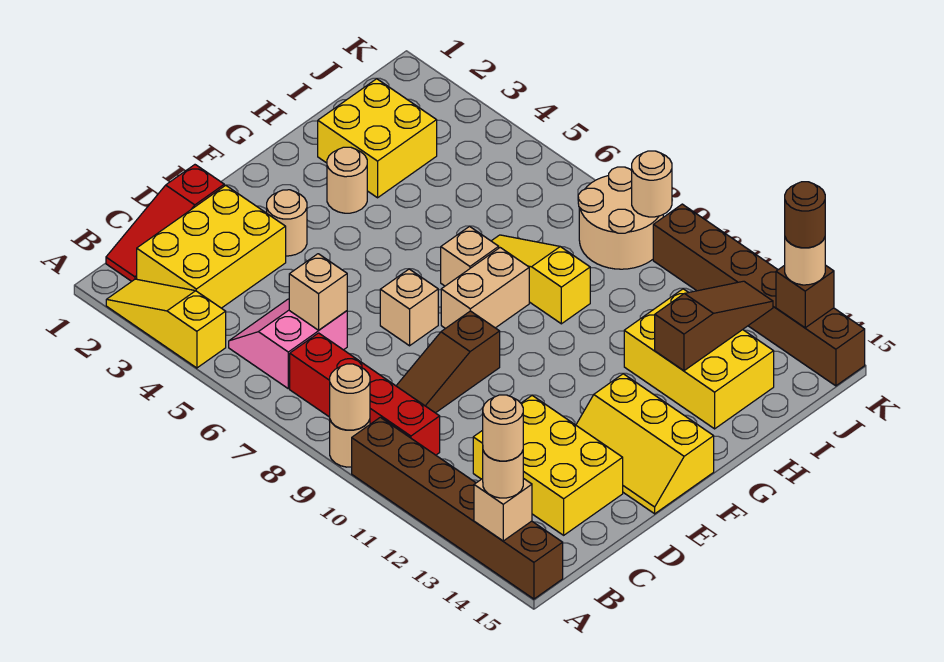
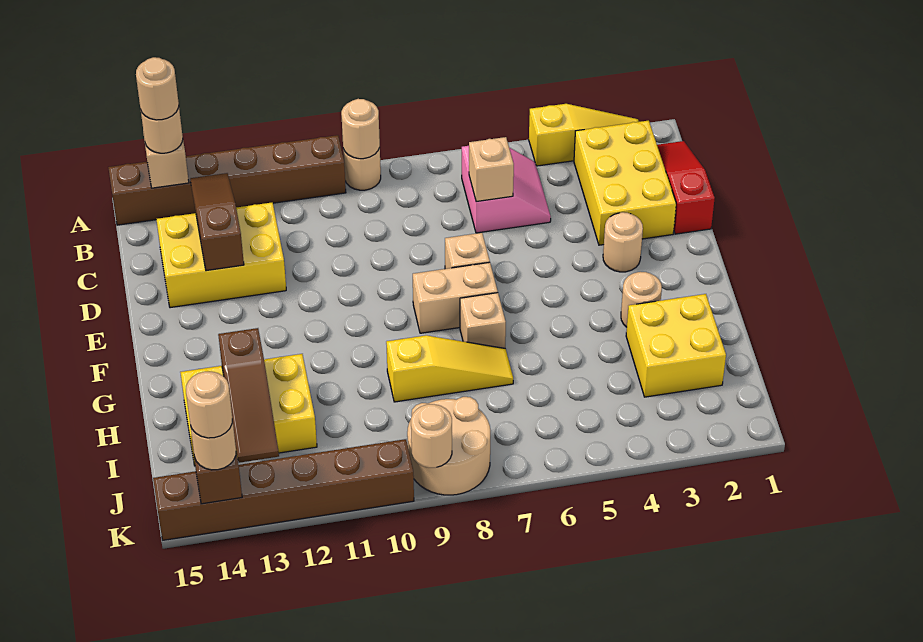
red brick B7:B10 level 1 -> none
brown slope C9:E9 level 1 top E -> brown slope B13:D13 level 2 top D
yellow slope E13:F15 level 1 top F -> none
tan brick F8:G8 level 1 -> tan brick F7:F8 level 1
brown round brick K14 level 4 -> tan round brick K14 level 4

